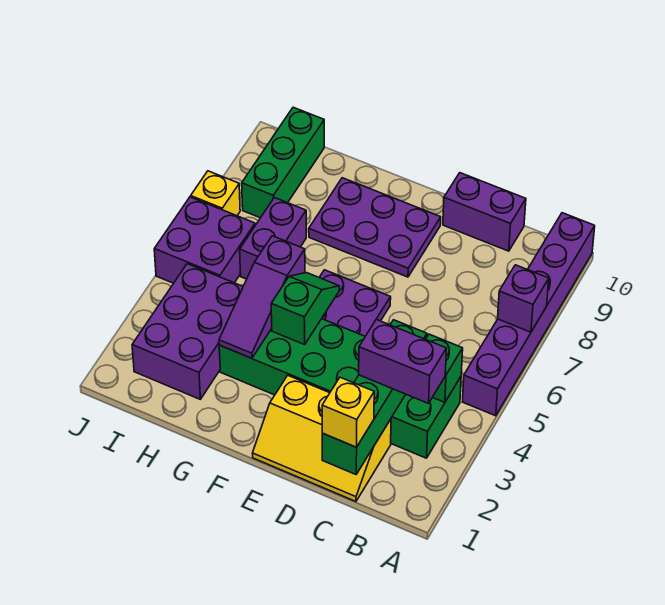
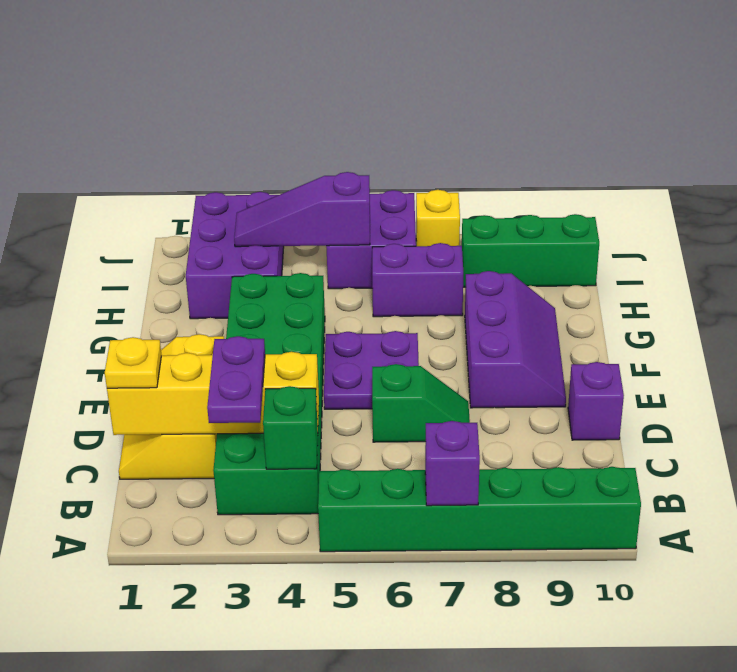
purple brick A5:A10 level 1 -> green brick A5:A10 level 1
purple brick B3:C3 level 3 -> purple plate B3:C3 level 3
green brick C1:C4 level 2 -> yellow brick C1:C4 level 2
yellow brick C1 level 3 -> yellow plate C1 level 3
purple brick C10:D10 level 1 -> purple brick D10 level 1
purple plate E8:G9 level 1 -> purple slope E8:G9 level 1 top 8
green slope F4:F5 level 2 top 4 -> green slope D6:D7 level 1 top 6
purple slope G3:G5 level 2 top 5 -> purple slope I3:I5 level 2 top 5
purple brick H2:I4 level 1 -> purple brick H2:J3 level 1

